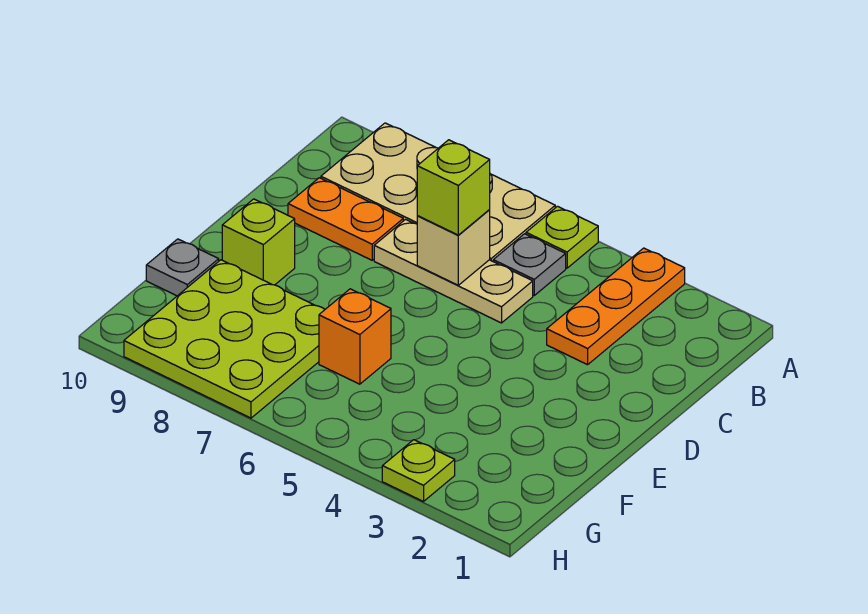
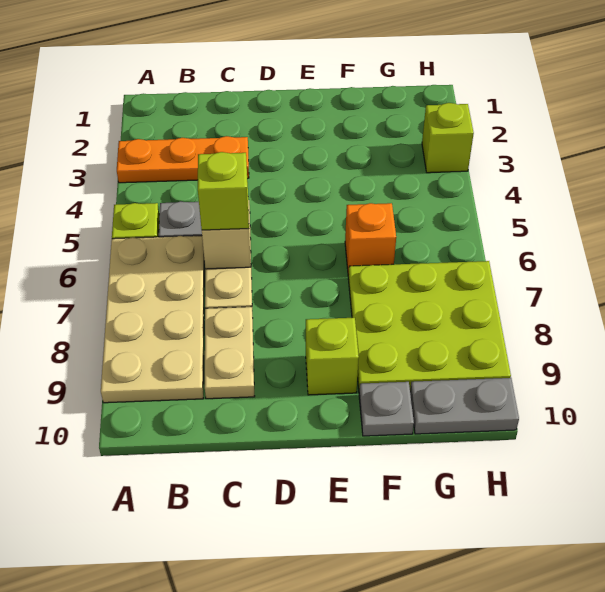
orange plate C8:C9 level 1 -> tan plate C8:C9 level 1
none -> grey plate G10:H10 level 1
lime plate H3 level 1 -> lime brick H3 level 1

